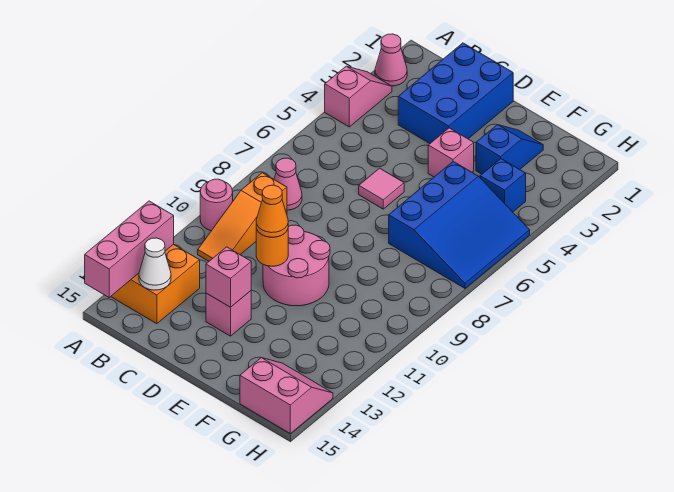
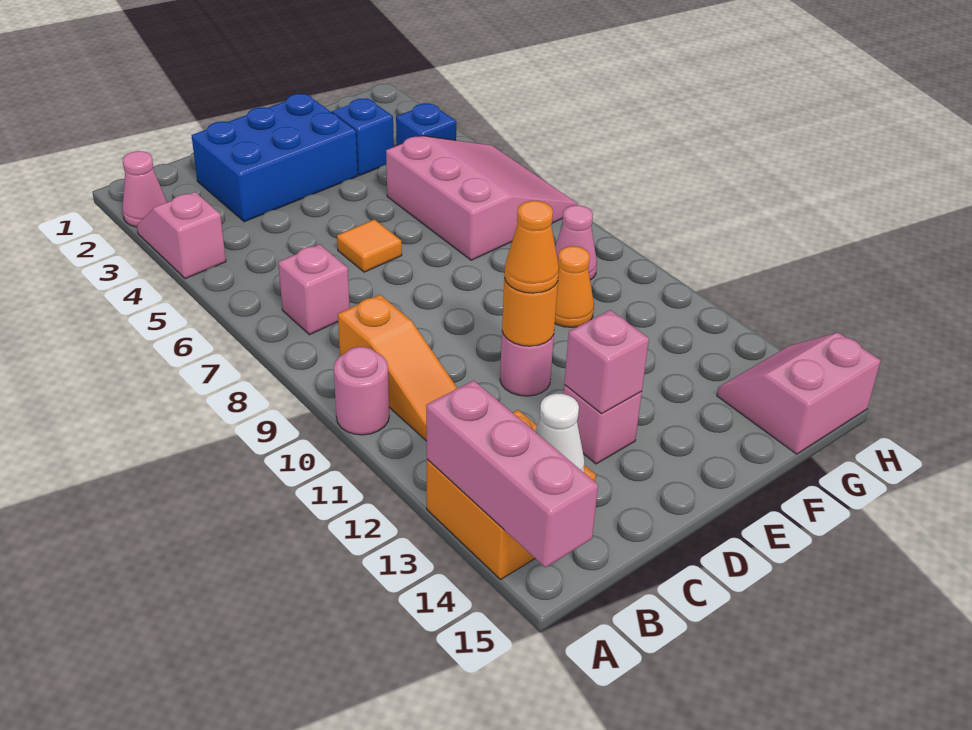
pink cone B8 level 1 -> pink cone G9 level 1
blue brick C1:D3 level 1 -> blue brick C2:E3 level 1
pink tile D6 level 1 -> orange tile D6 level 1
pink round brick D10:E11 level 1 -> pink round brick D11 level 1
pink brick E4 level 1 -> pink brick B7 level 1
blue slope F5:H7 level 1 top F -> pink slope F5:H7 level 1 top F
none -> orange cone F10 level 1

